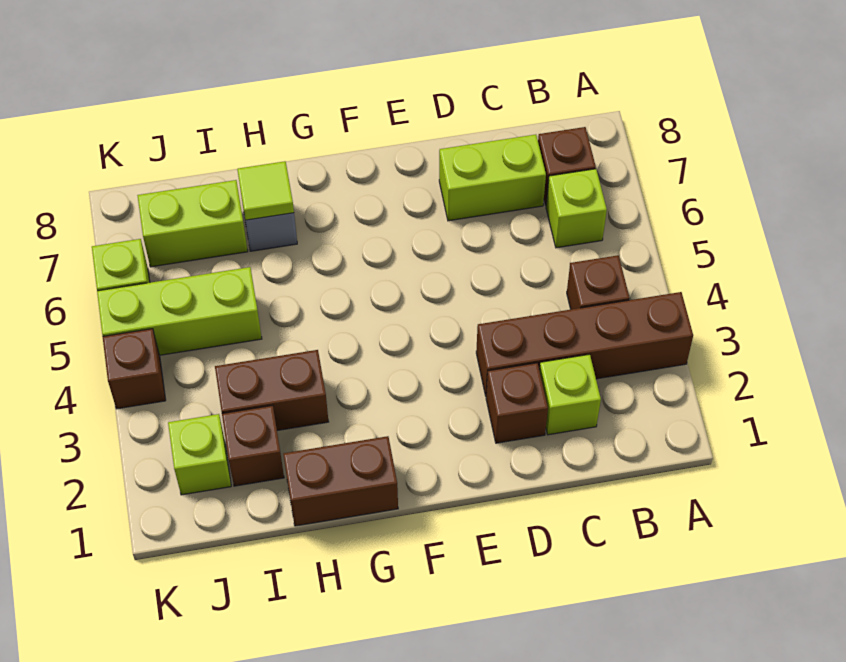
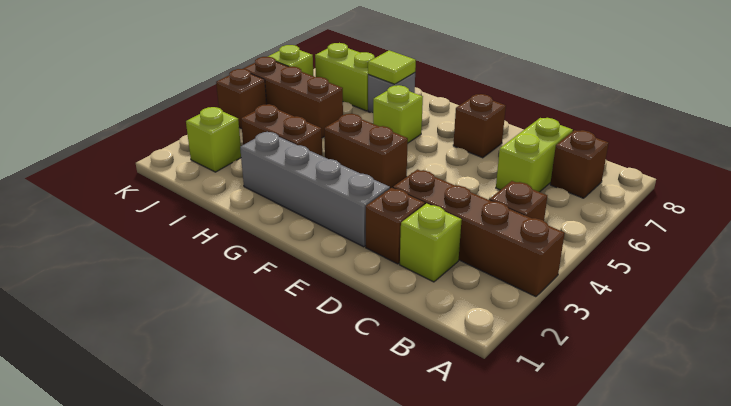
lime brick B6 level 1 -> lime brick G6 level 1
lime brick C7:D7 level 1 -> lime brick C6:C7 level 1
none -> grey brick E2:H2 level 1
brown brick G1:H1 level 1 -> brown brick F4:G4 level 1
brown brick I2 level 1 -> brown brick E7 level 1
lime brick I5:K5 level 1 -> brown brick I5:K5 level 1

